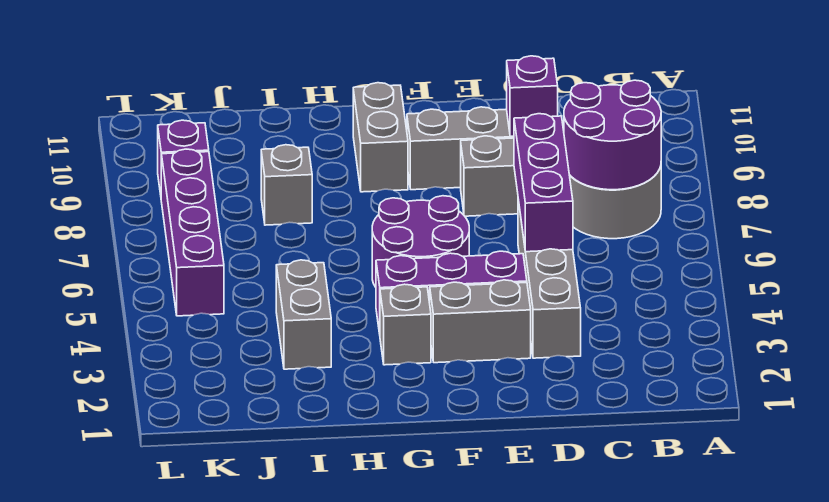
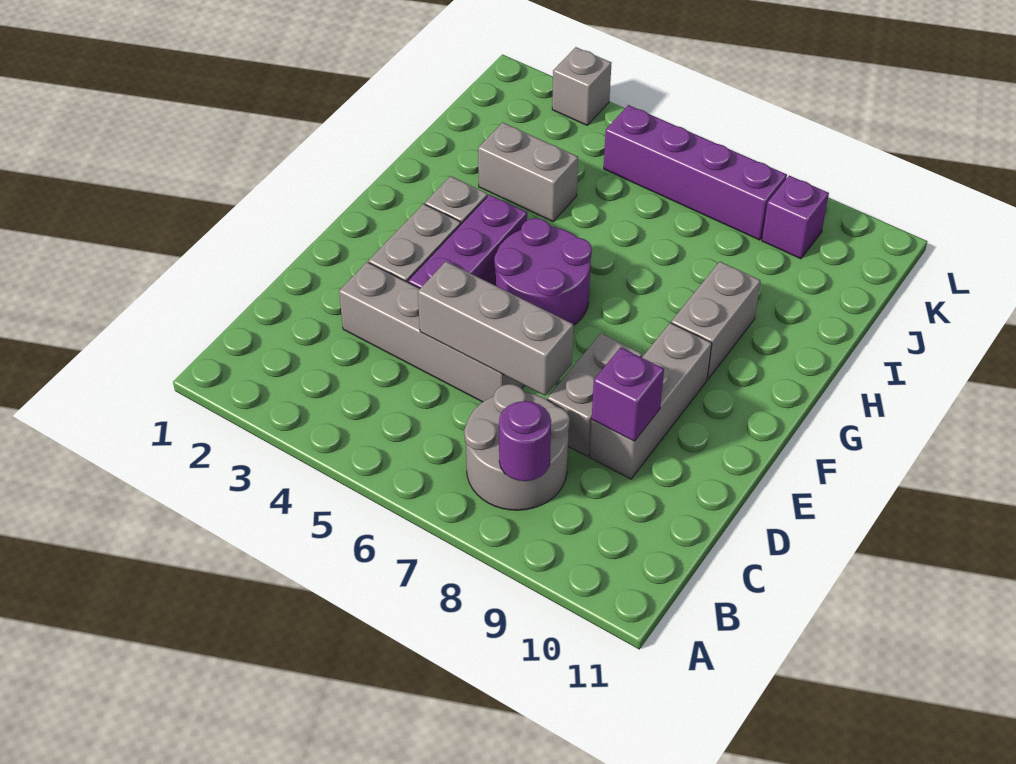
purple round brick B7:C8 level 2 -> purple round brick B8 level 2
purple brick D5:D7 level 2 -> grey brick D5:D7 level 2
grey brick G9:G10 level 1 -> grey brick G9:H9 level 1
grey brick I8 level 1 -> grey brick L3 level 1

